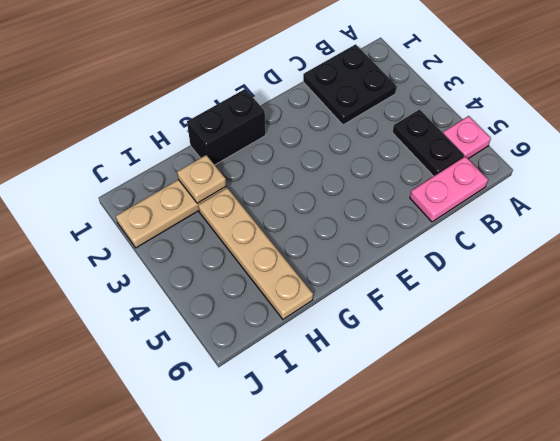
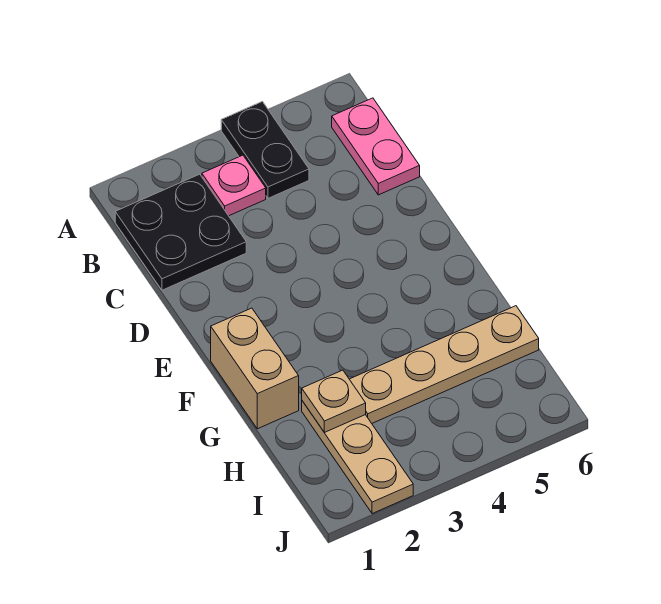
pink plate A5 level 1 -> pink plate B3 level 1
black plate B4:B5 level 1 -> black plate A4:B4 level 1
black brick F1:G1 level 1 -> tan brick F1:G1 level 1

